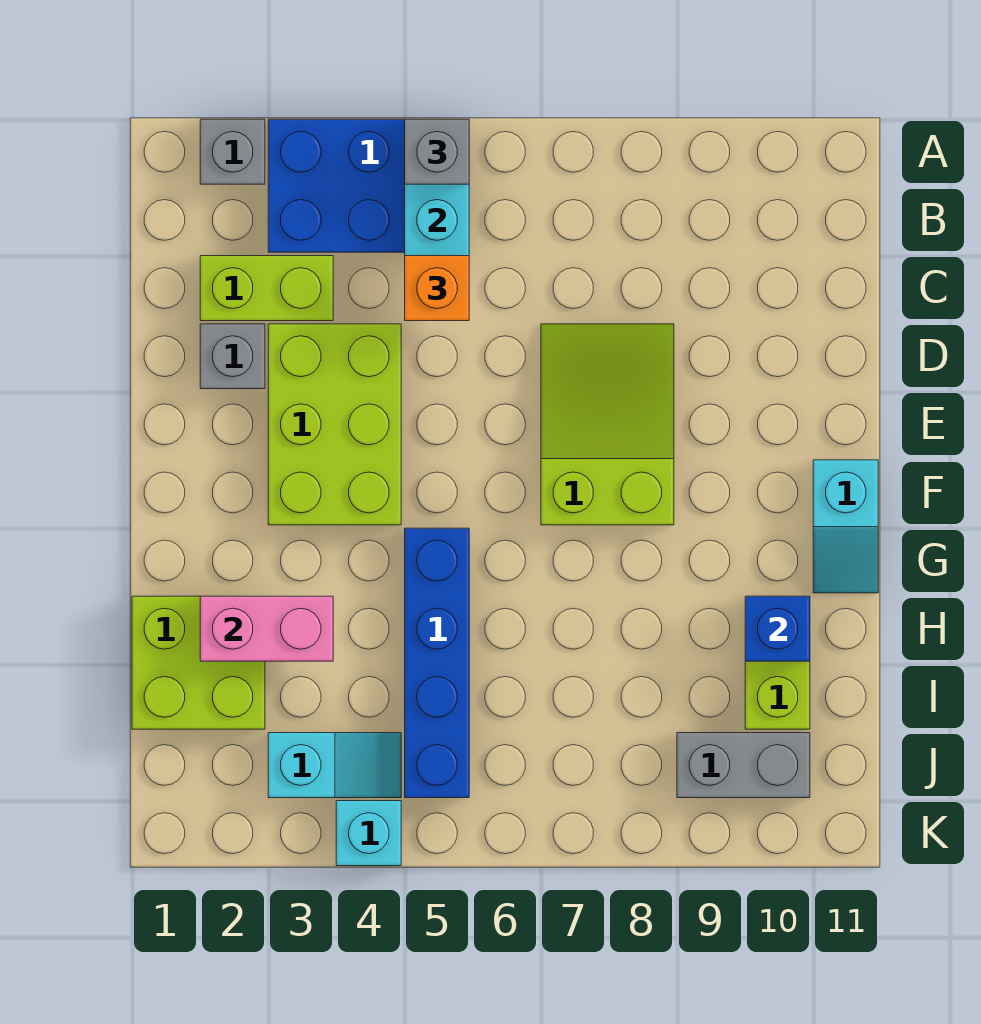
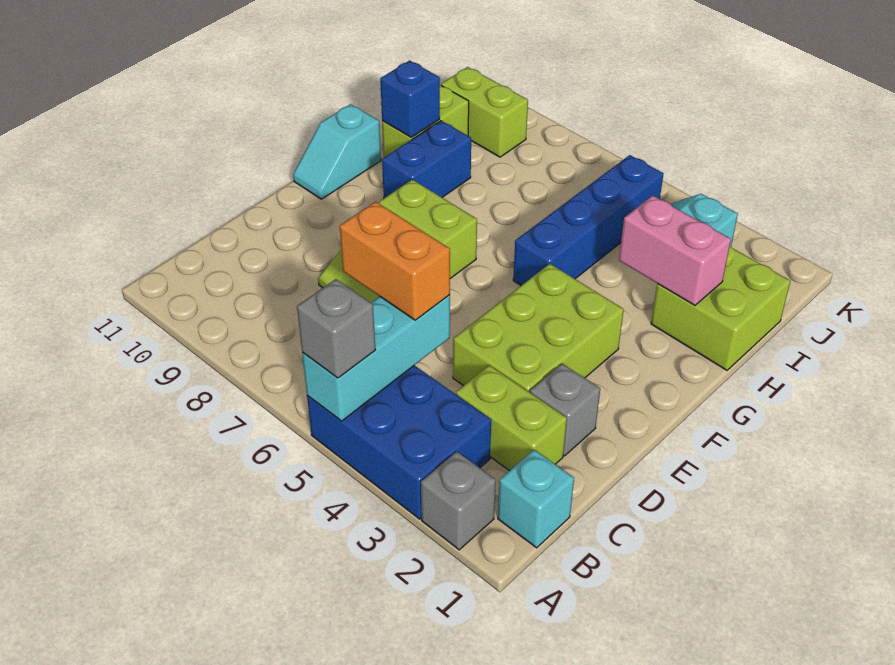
orange brick C5 level 3 -> orange brick C5:C6 level 3
cyan slope F11:G11 level 1 top F -> cyan slope F11:G11 level 1 top G
none -> blue brick G9:H9 level 1
grey brick J9:J10 level 1 -> lime brick J9:J10 level 1
cyan brick K4 level 1 -> cyan brick B1 level 1

